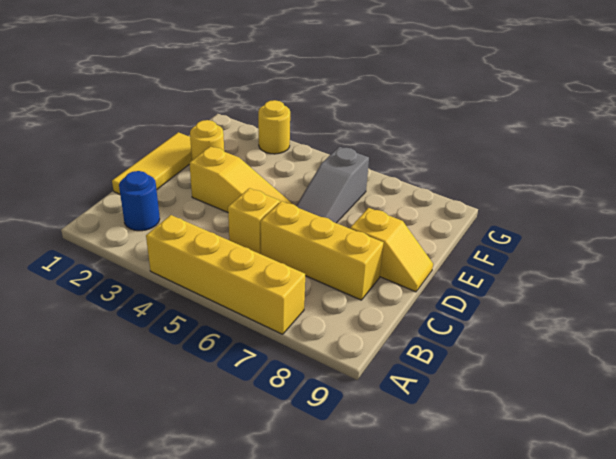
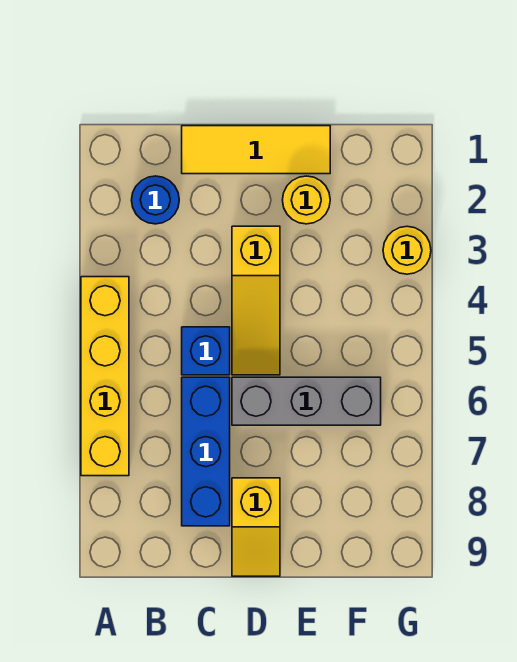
yellow brick C5 level 1 -> blue brick C5 level 1
yellow brick C6:C8 level 1 -> blue brick C6:C8 level 1
grey slope D6:F6 level 1 top F -> grey brick D6:F6 level 1

